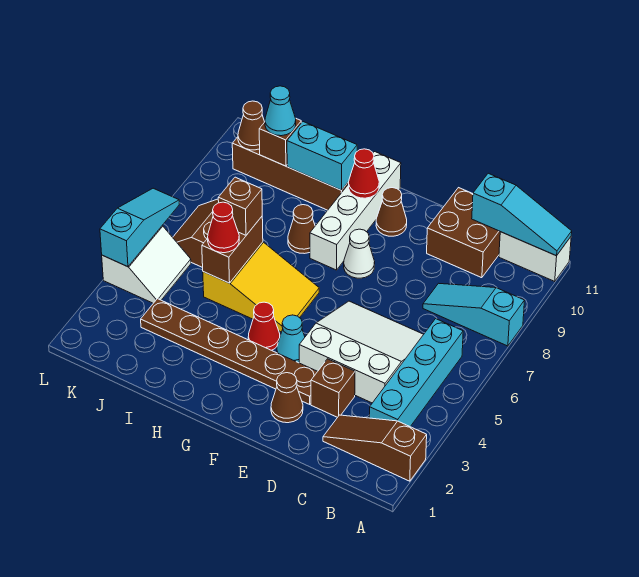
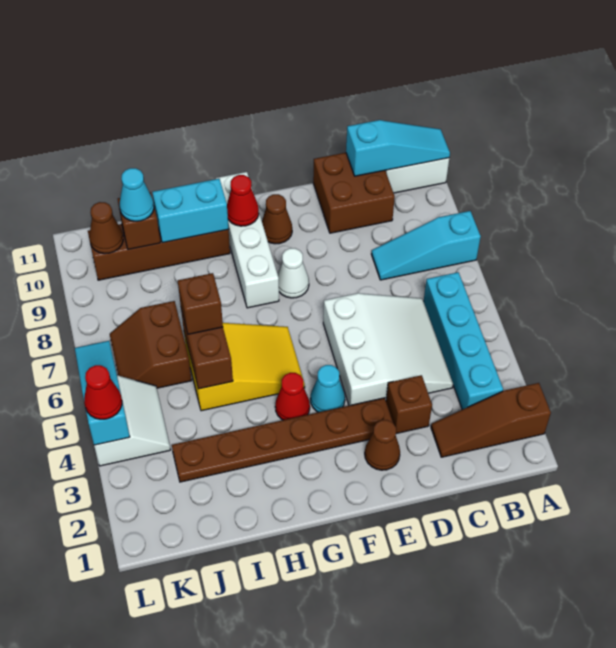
white slope C4:E6 level 1 top 4 -> white slope C4:E6 level 1 top E
brown cone H8 level 1 -> none
red cone I5 level 3 -> red cone L4 level 3

